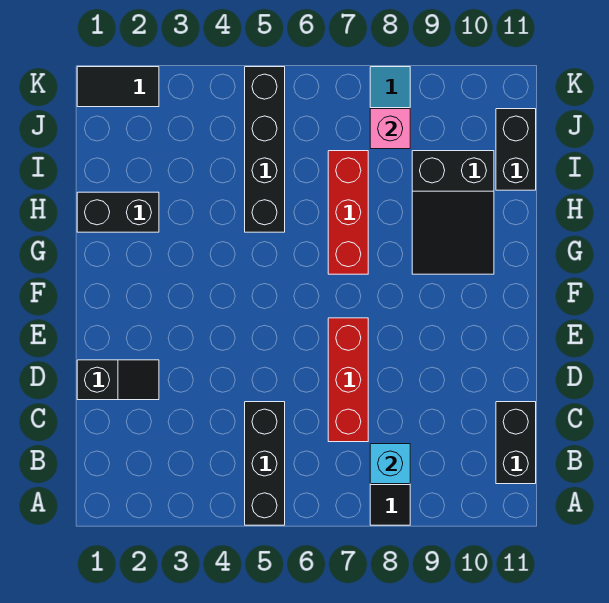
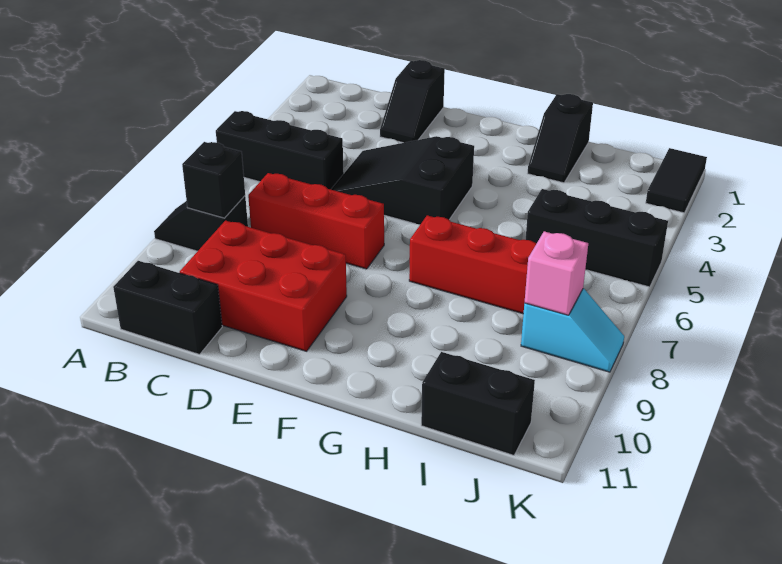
cyan brick B8 level 2 -> black brick B8 level 2
none -> red brick C9:E10 level 1
black slope G9:I10 level 1 top I -> black slope D4:F5 level 1 top F
black brick H1:H2 level 1 -> black slope H1:H2 level 1 top 1
black brick H5:K5 level 1 -> black brick I5:K5 level 1

